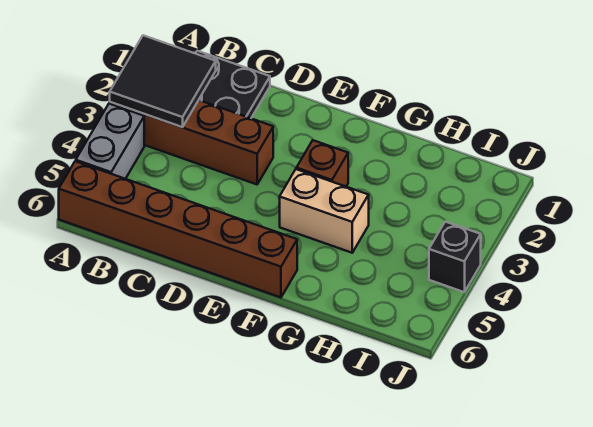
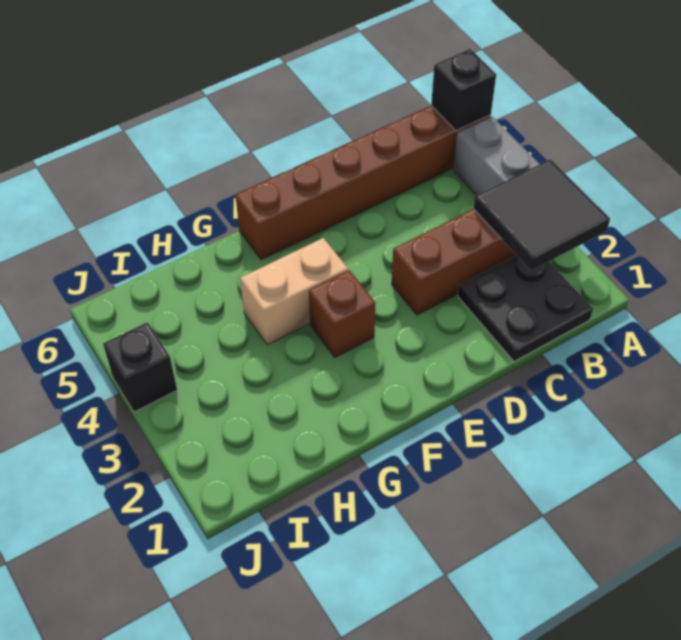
none -> black brick A6 level 2

